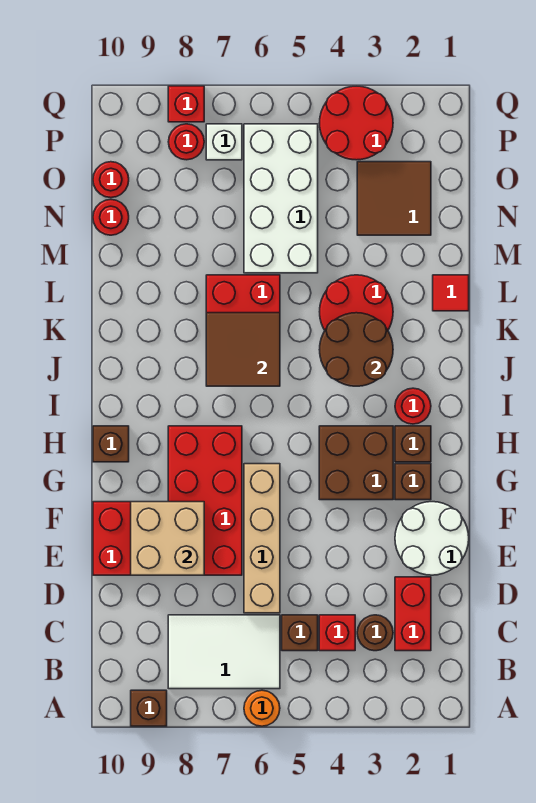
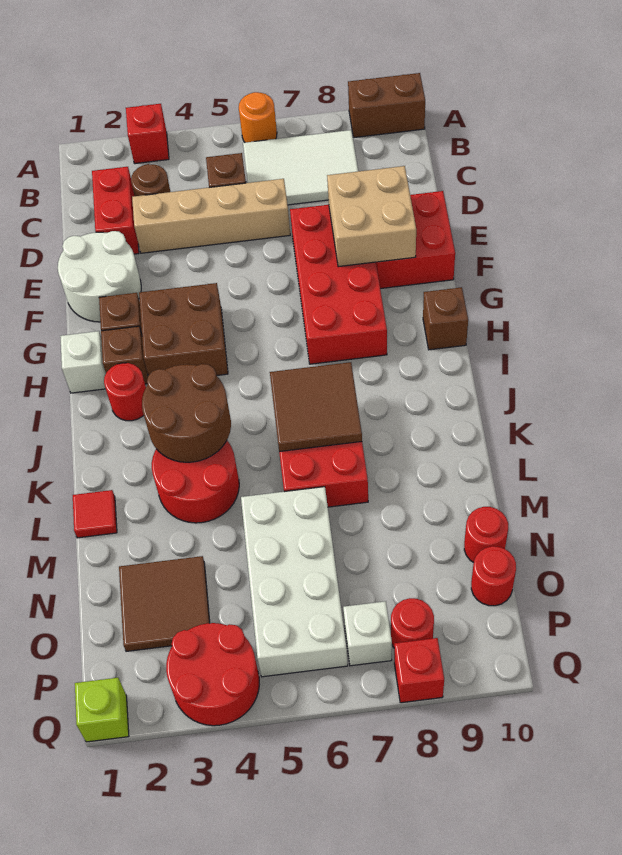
brown brick A9 level 1 -> brown brick A9:A10 level 1
red brick C4 level 1 -> red brick A3 level 1
tan brick D6:G6 level 1 -> tan brick D3:D6 level 1
none -> white brick H1 level 1
none -> lime brick Q1 level 1

